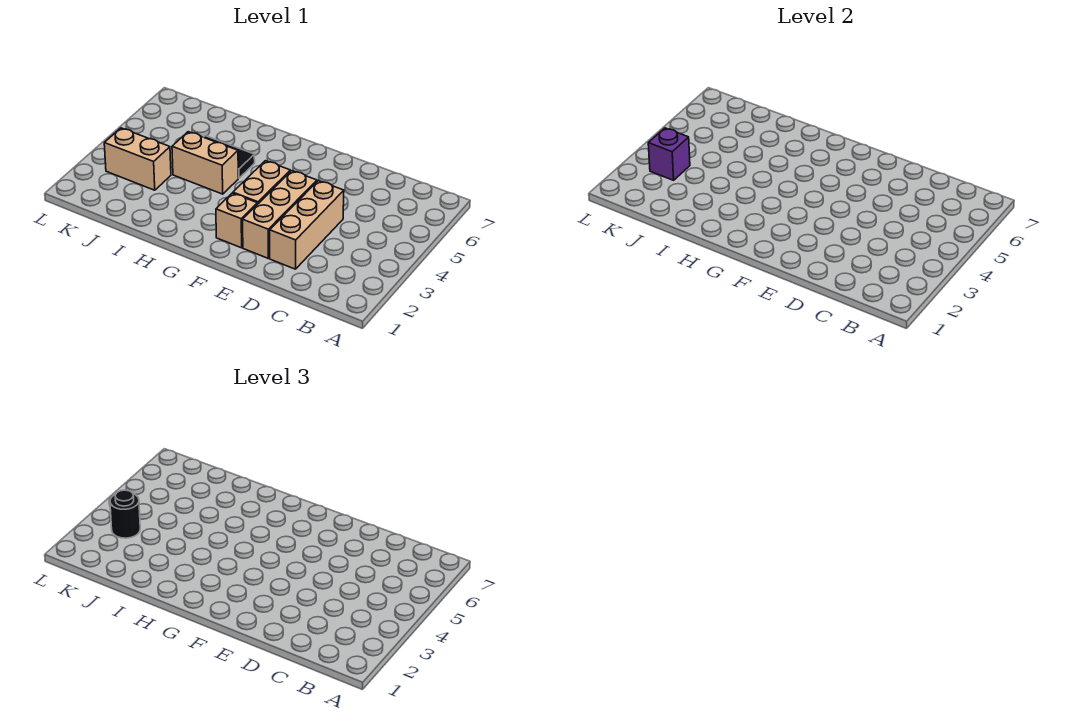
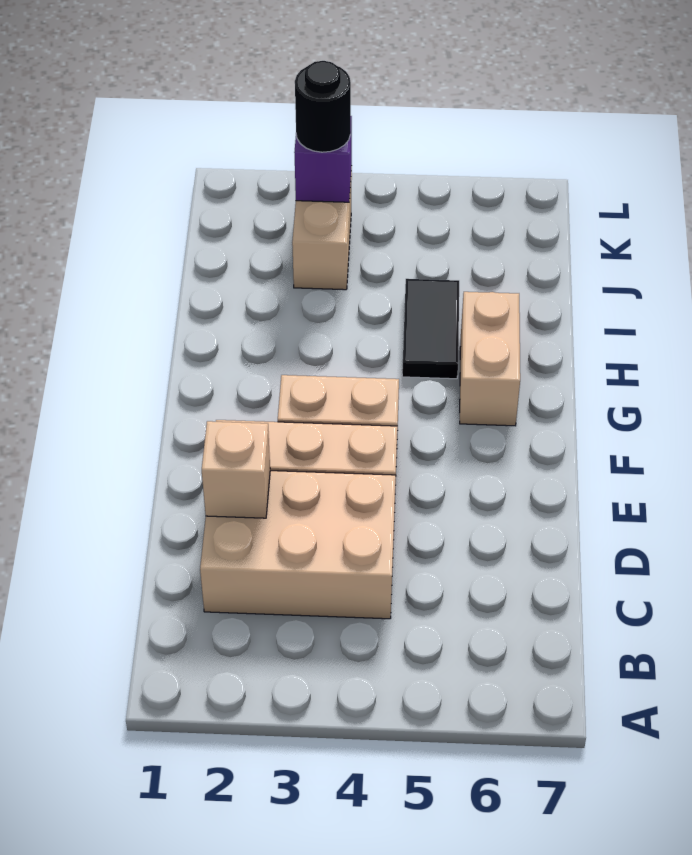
tan brick D2:D4 level 1 -> tan brick C2:D4 level 1
tan brick F2 level 1 -> tan brick D2 level 2
tan brick H4:I4 level 1 -> tan brick G6:H6 level 1

